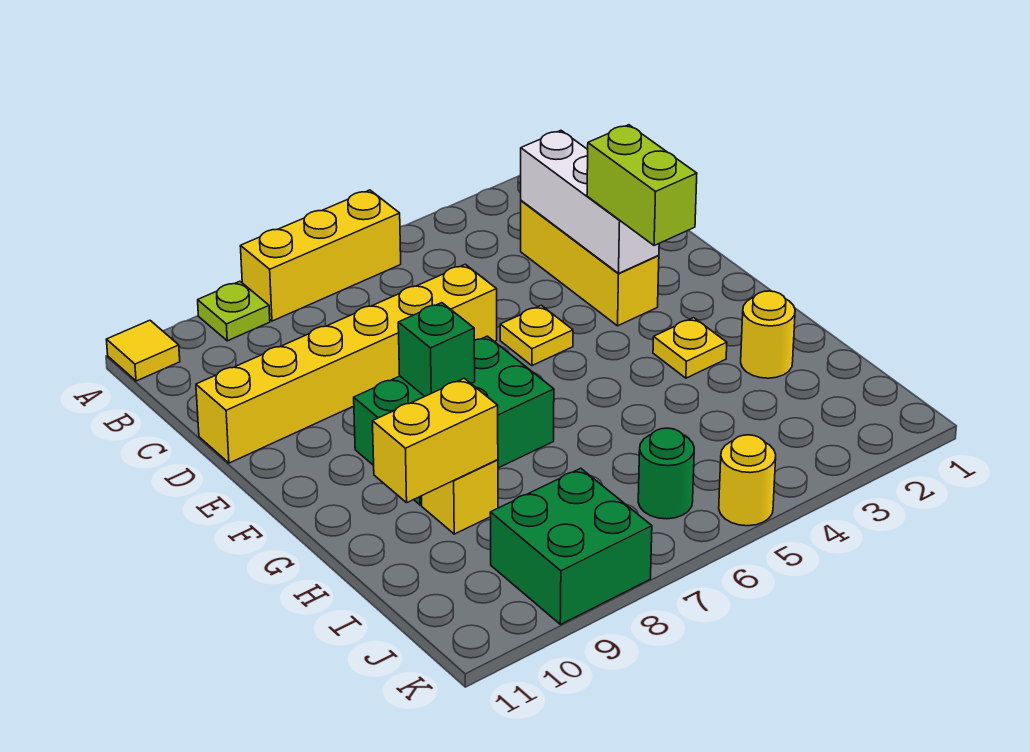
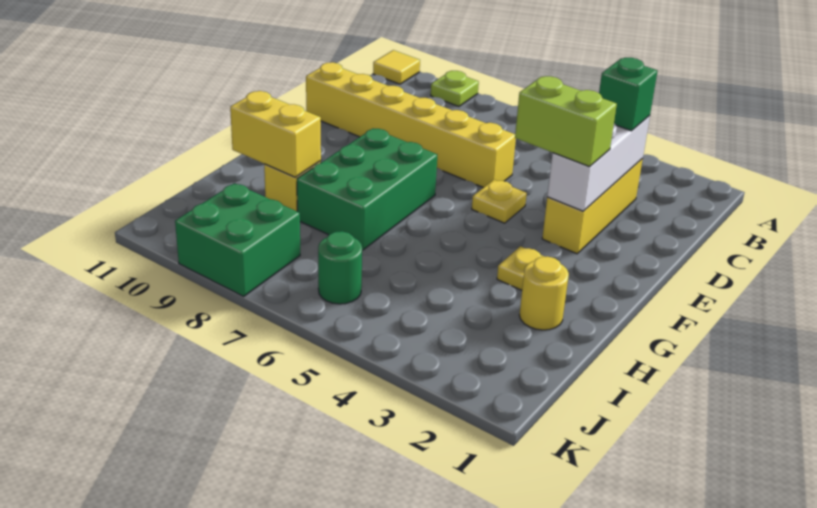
yellow brick A6:A8 level 1 -> none
lime brick E3:F3 level 3 -> lime brick E3:E4 level 3
green brick F7:G9 level 1 -> green brick F7:H8 level 1
green brick F8 level 2 -> green brick C3 level 3
yellow round brick K5 level 1 -> none

